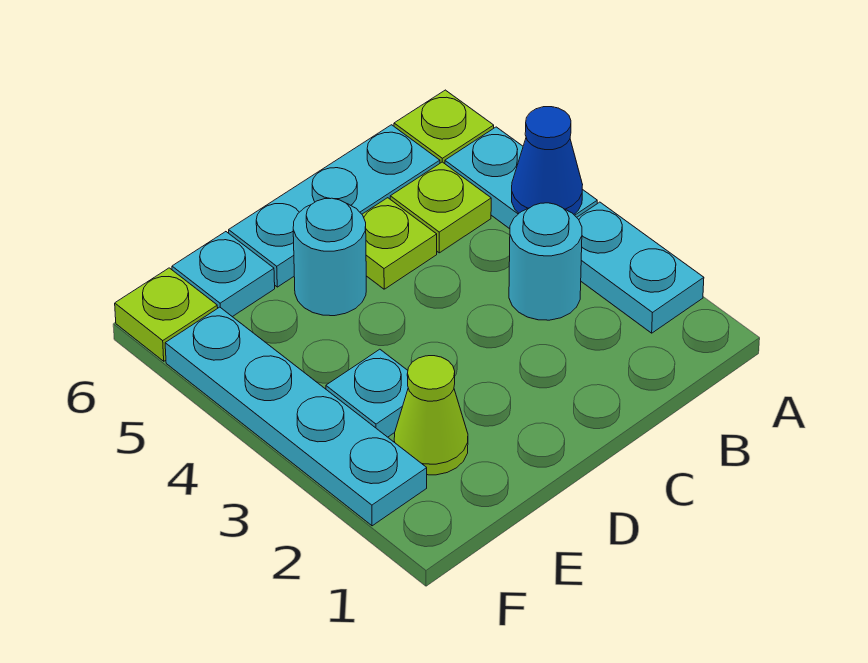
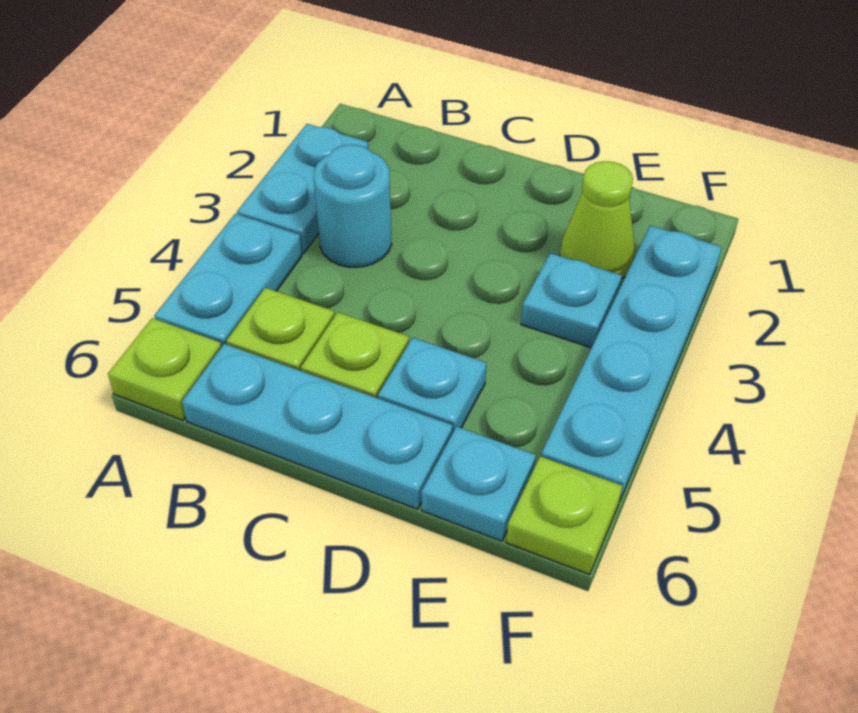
blue cone A4 level 2 -> none
cyan round brick D5 level 1 -> cyan plate D5 level 1

